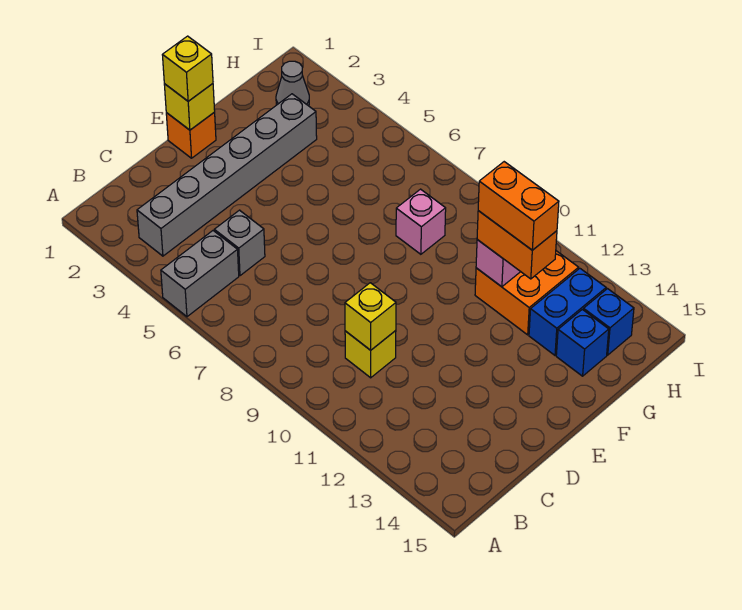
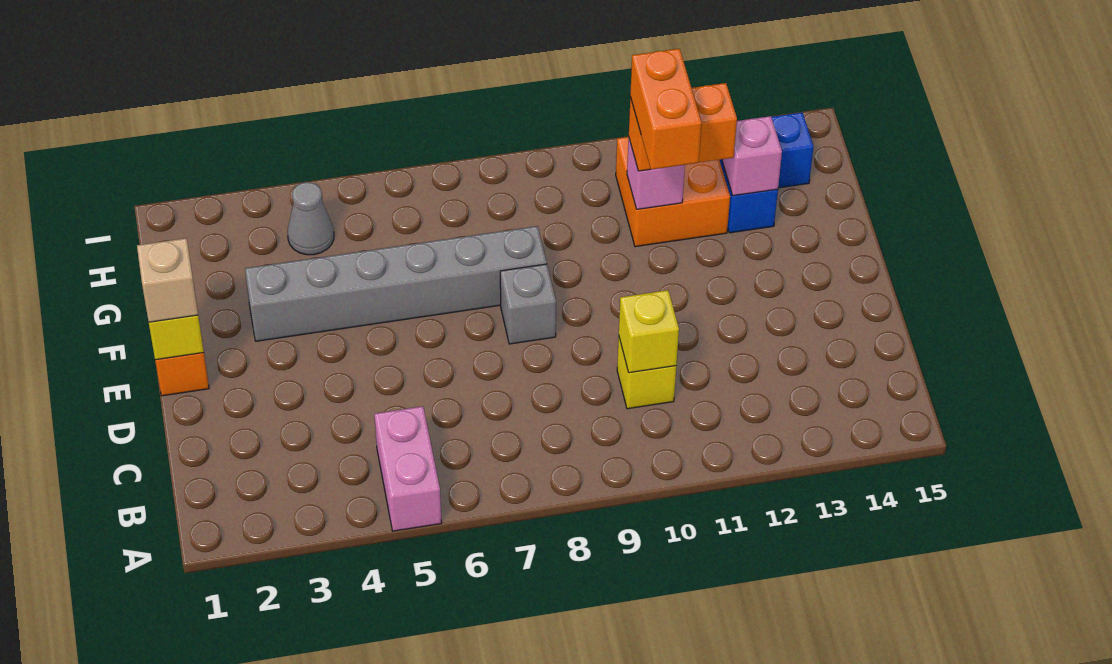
grey brick A5:B5 level 1 -> pink brick A5:B5 level 1
grey brick B3:G3 level 1 -> grey brick F3:F8 level 1
grey brick C5 level 1 -> grey brick E8 level 1
yellow brick E1 level 3 -> tan brick E1 level 3
pink brick G8 level 1 -> pink brick G13 level 2
orange brick G11:G12 level 4 -> orange brick F11:G11 level 4
blue brick G14 level 1 -> none
grey cone H2 level 1 -> grey cone H4 level 1

